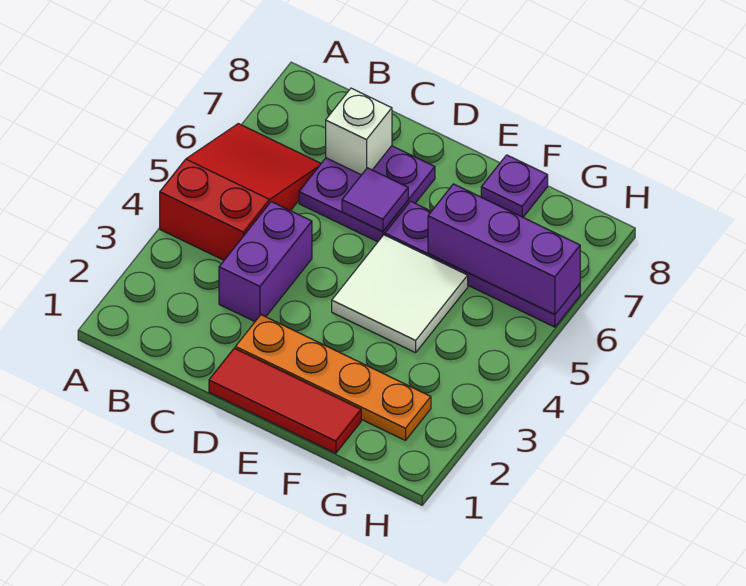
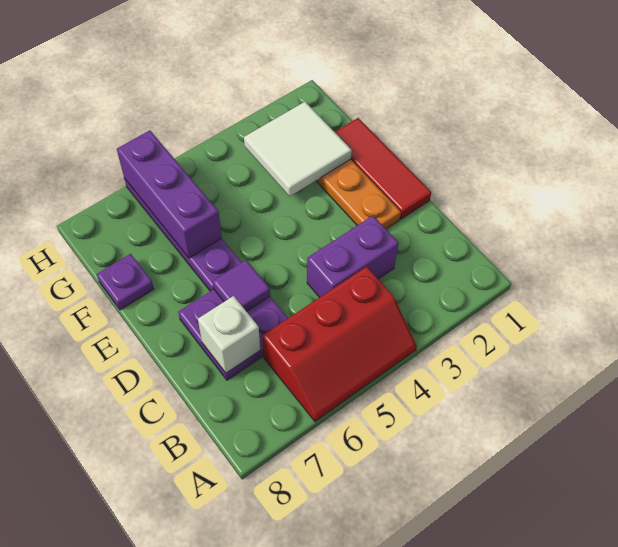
red slope A4:B6 level 1 top 4 -> red slope A4:B6 level 1 top B
white tile E4:F5 level 1 -> white tile F2:G3 level 2

